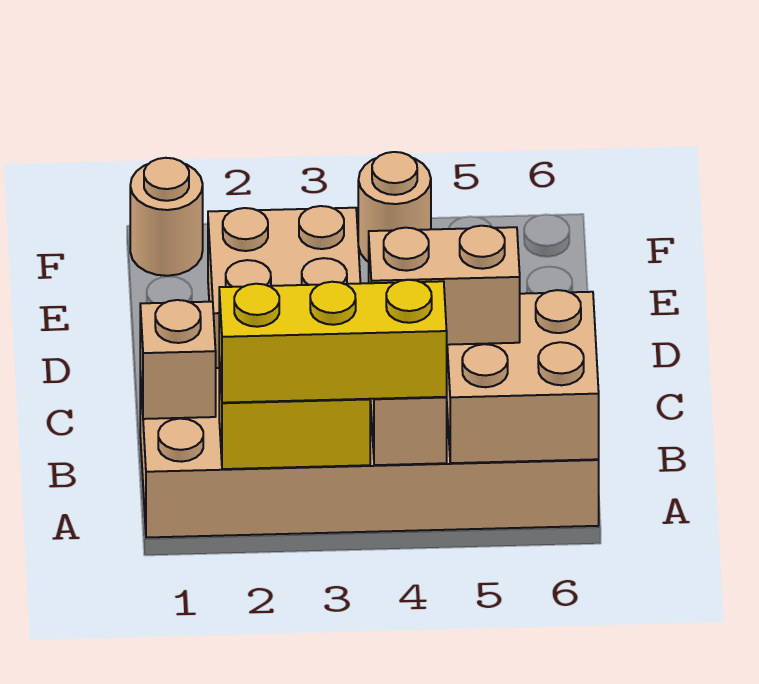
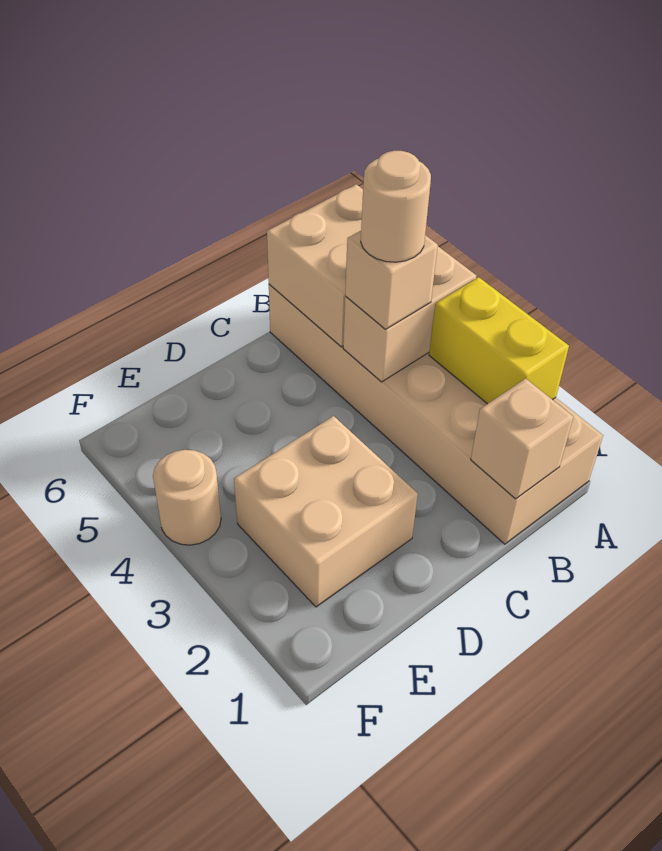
yellow brick A2:A4 level 3 -> none
tan brick B4:B5 level 3 -> tan brick B4 level 3
tan round brick F1 level 1 -> tan round brick B4 level 4

